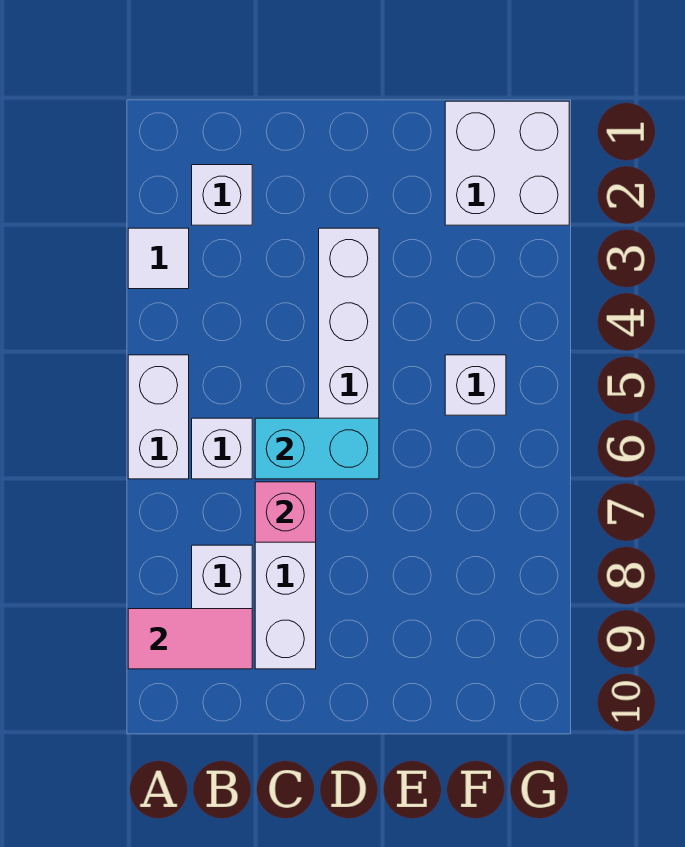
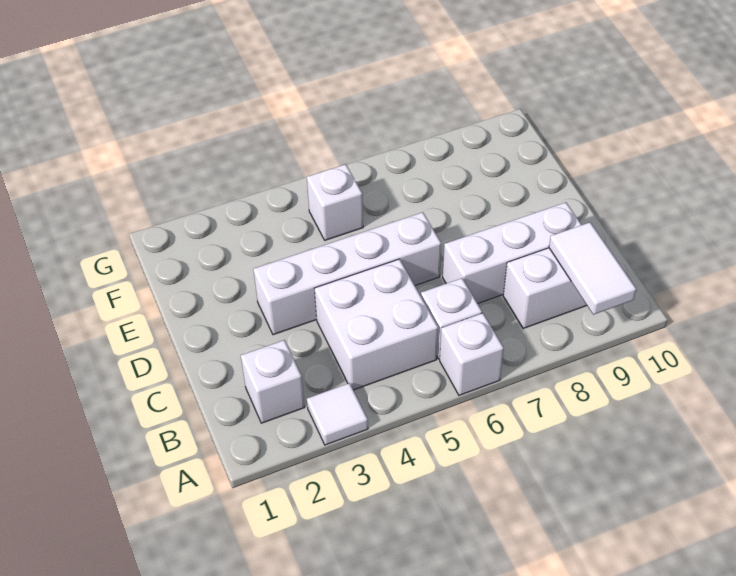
white brick A5:A6 level 1 -> white brick A6 level 1
pink tile A9:B9 level 2 -> white tile A9:B9 level 2
cyan brick C6:D6 level 2 -> none
pink brick C7 level 2 -> none
white brick F1:G2 level 1 -> white brick B4:C5 level 1

